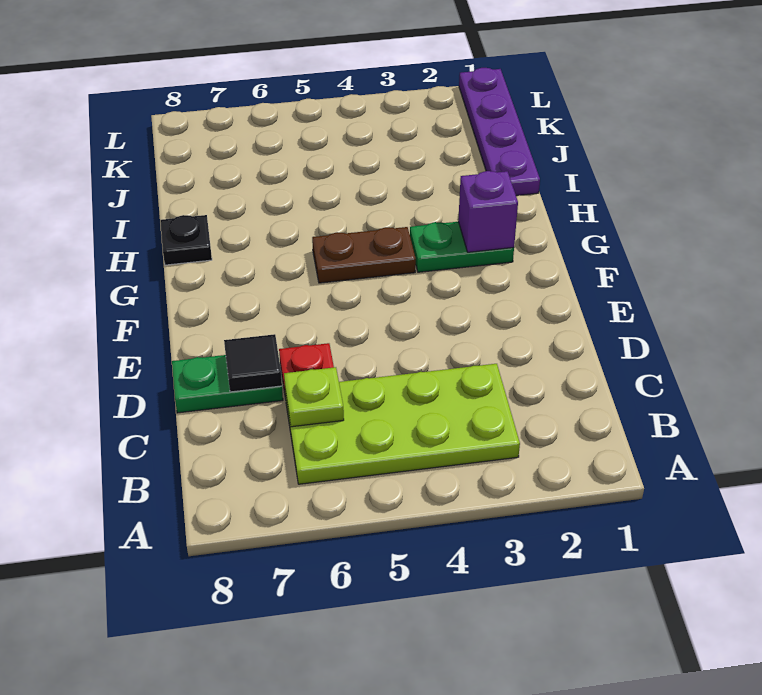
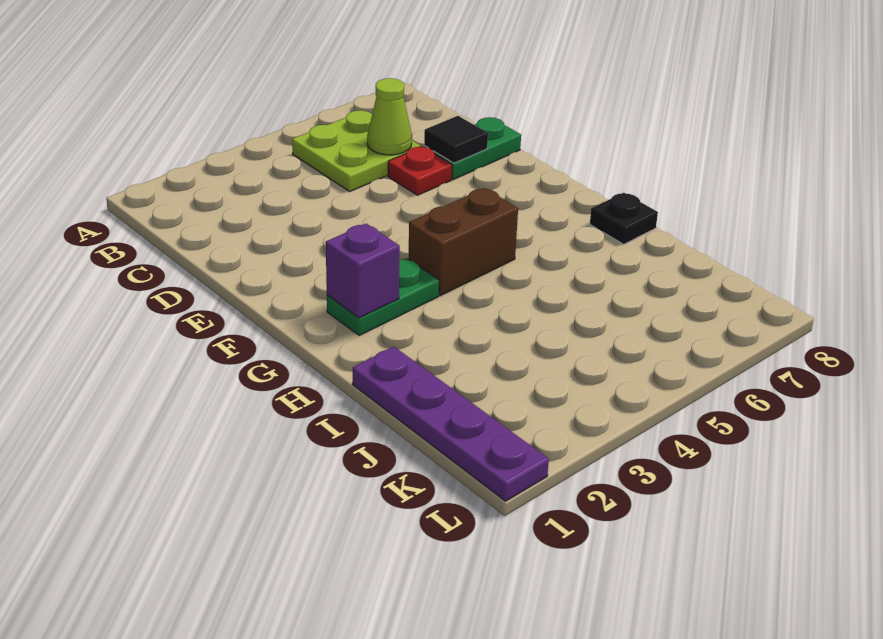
lime plate B3:C6 level 1 -> lime plate B5:C6 level 1
lime plate C6 level 2 -> lime cone C6 level 2
brown plate G4:G5 level 1 -> brown brick G4:G5 level 1

